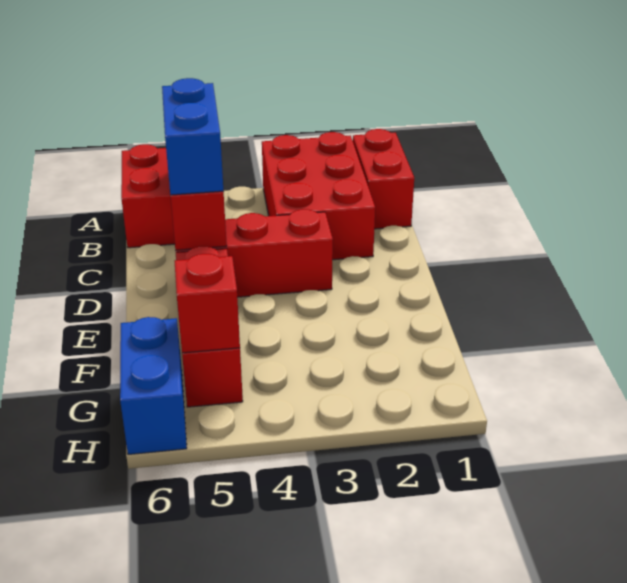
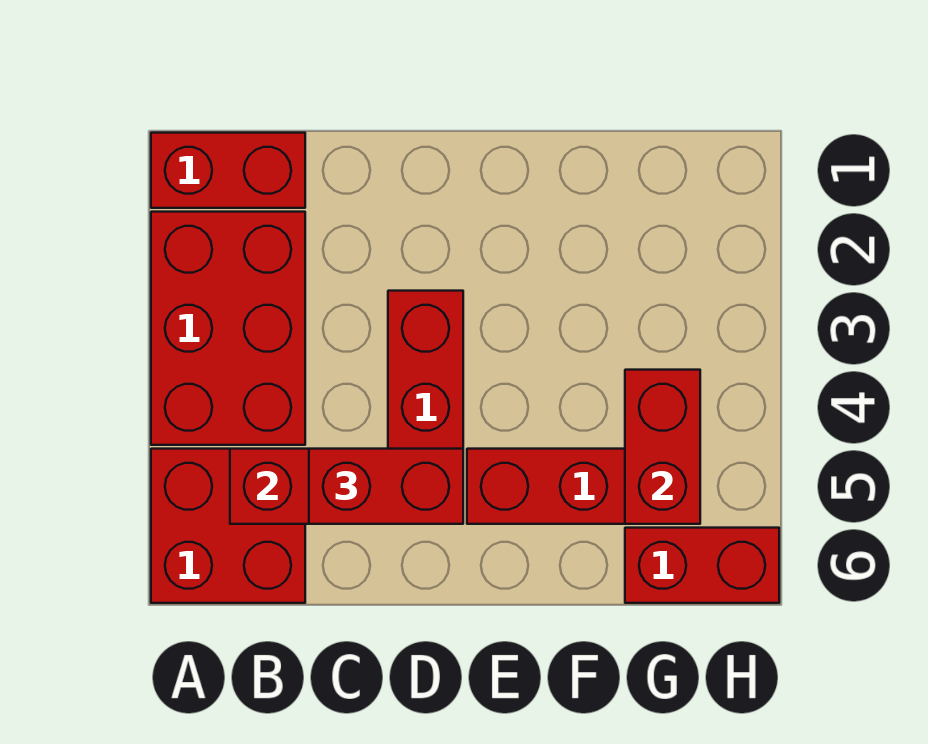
red brick A2:C3 level 1 -> red brick A2:B4 level 1
blue brick C5:D5 level 3 -> red brick C5:D5 level 3
red brick G5 level 2 -> red brick G4:G5 level 2
blue brick G6:H6 level 1 -> red brick G6:H6 level 1

